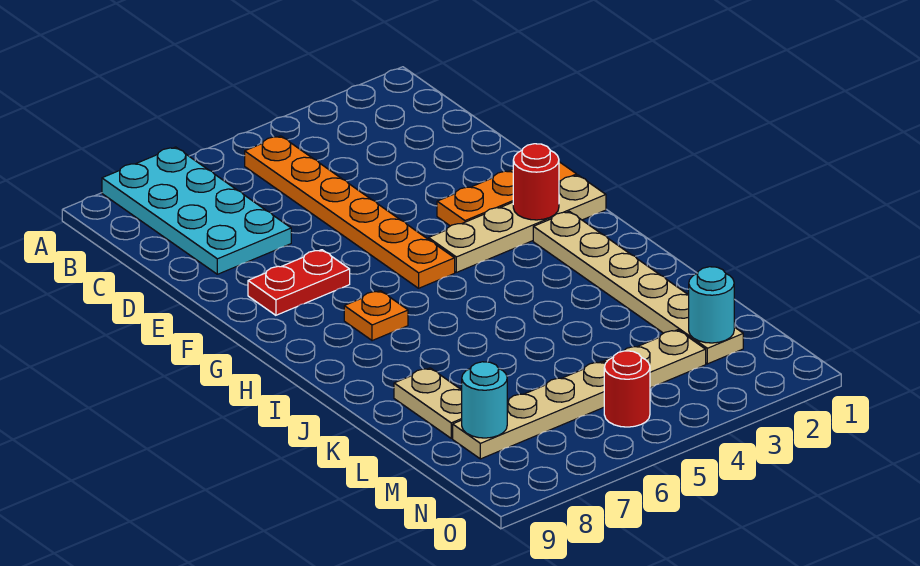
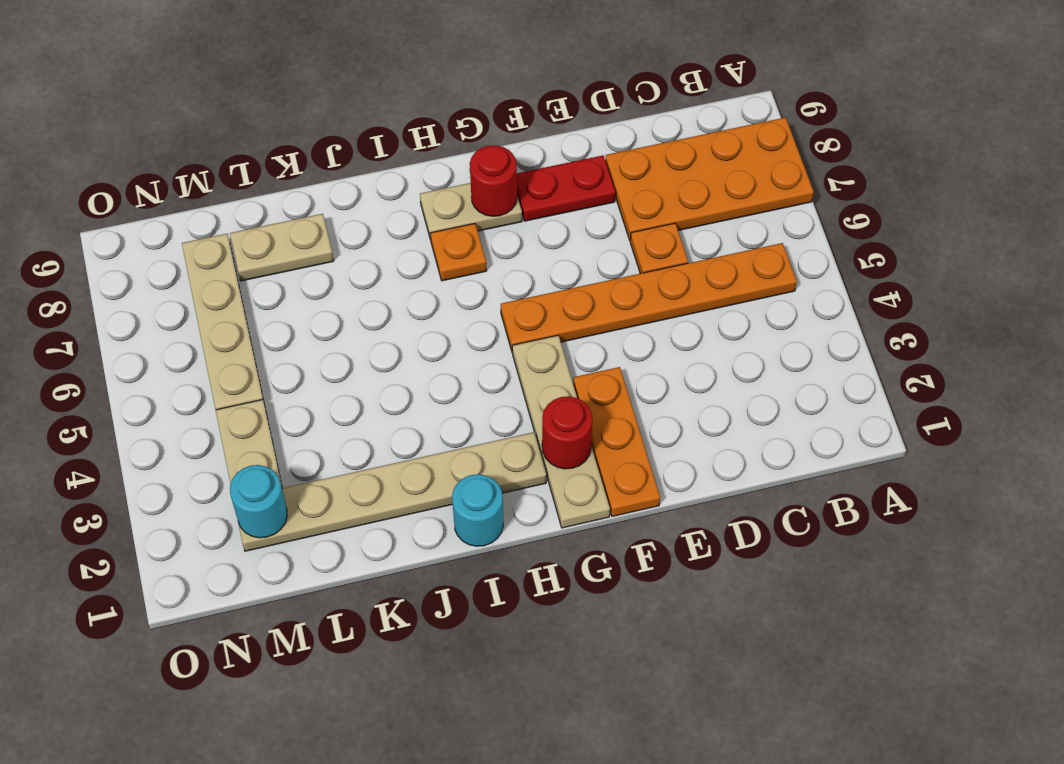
cyan plate A7:D8 level 1 -> orange plate A7:D8 level 1
none -> orange plate D6 level 1
red plate F7:F8 level 1 -> red plate E8:F8 level 1
none -> tan plate G8:H8 level 1
cyan round brick M8 level 2 -> cyan round brick I1 level 1
red round brick N5 level 1 -> red round brick G8 level 2

